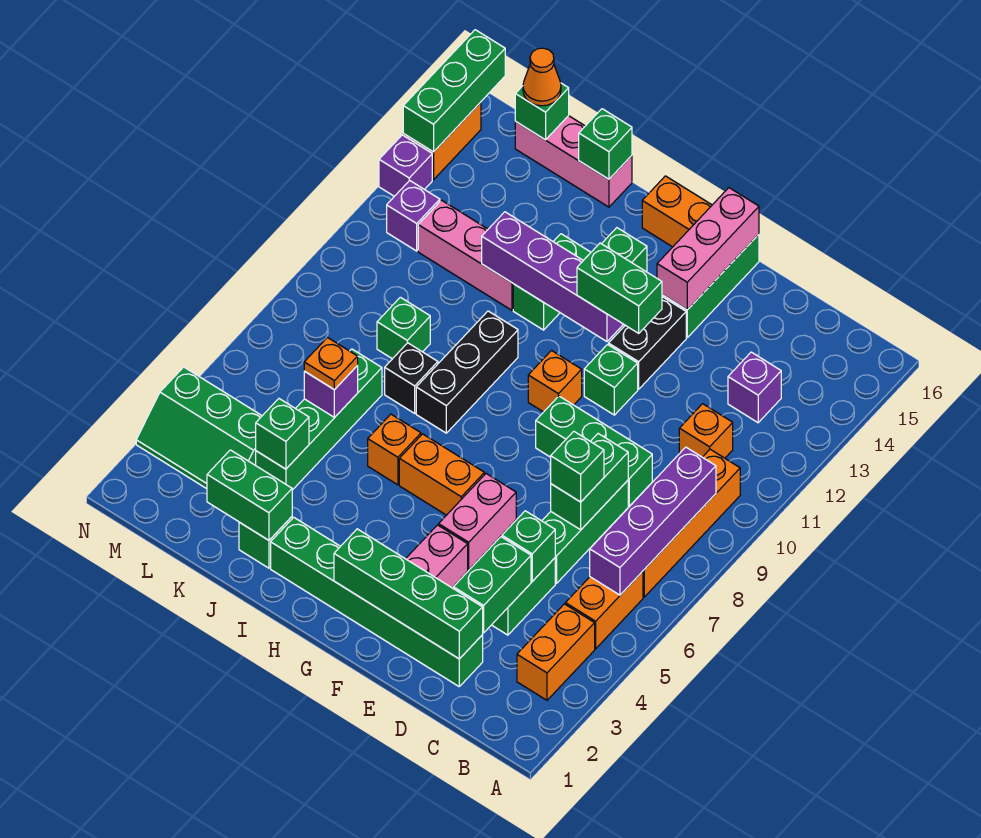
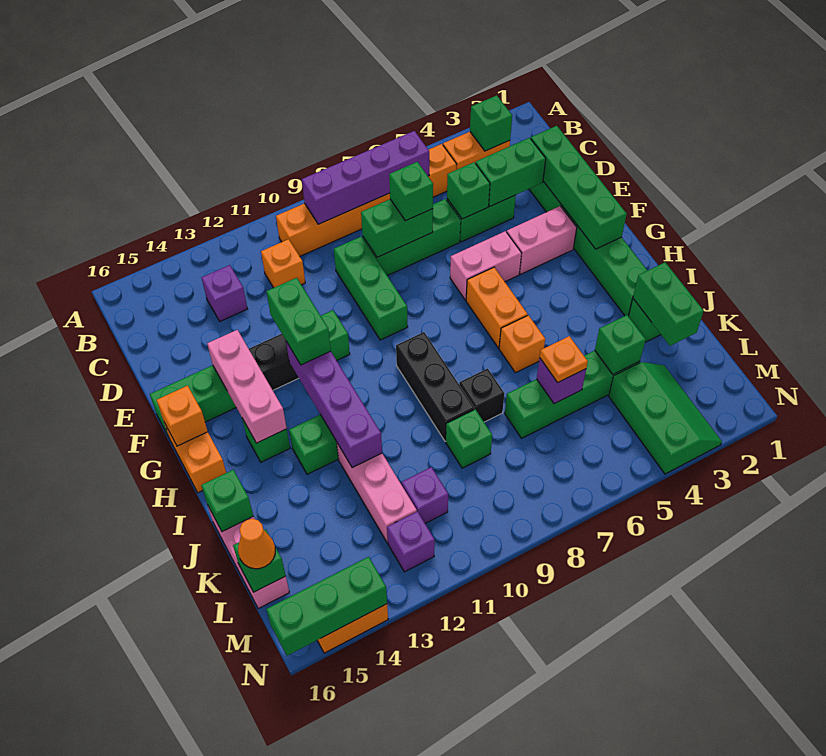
none -> green brick B3 level 2
pink brick F14:F16 level 2 -> pink brick F14:H14 level 2
orange brick G10 level 1 -> orange brick G16 level 2
black brick I8:I10 level 1 -> black brick H9:J9 level 1
purple brick N13 level 1 -> purple brick L11 level 1

